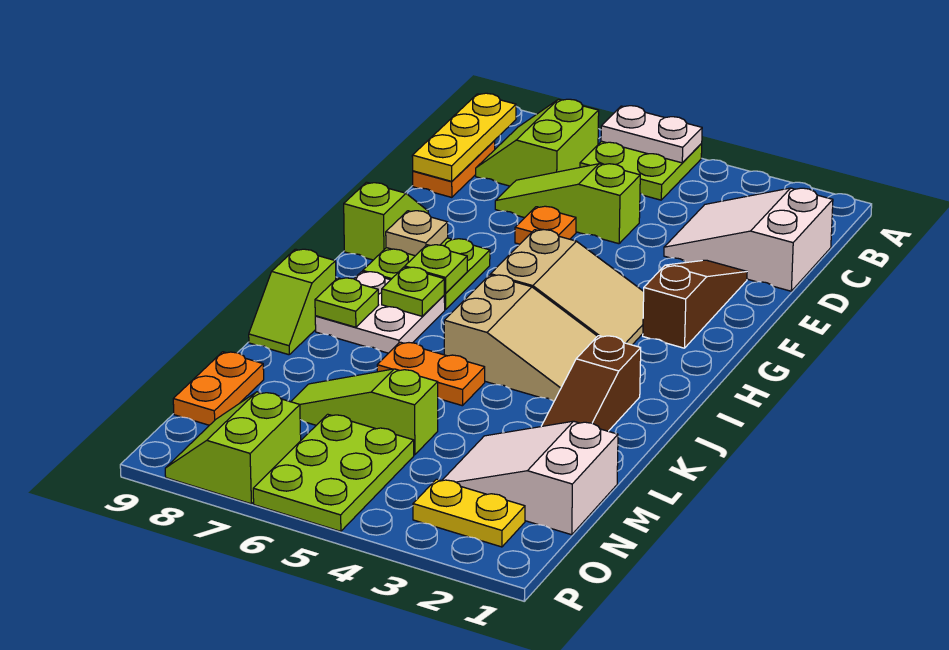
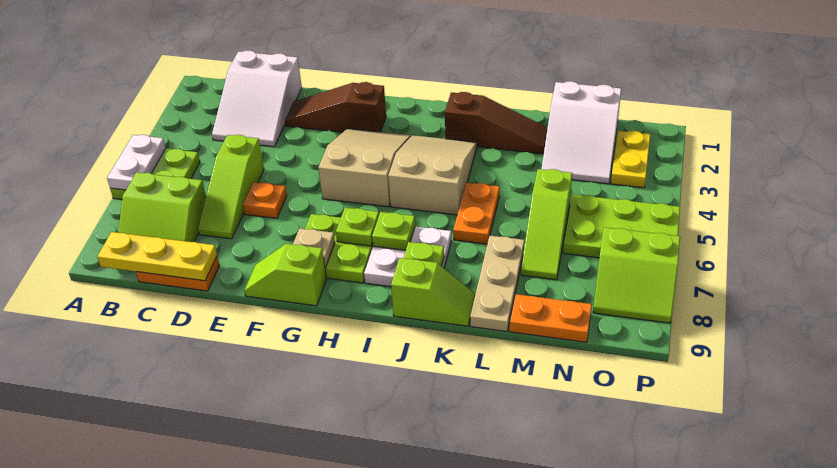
none -> tan plate L7:L9 level 1

